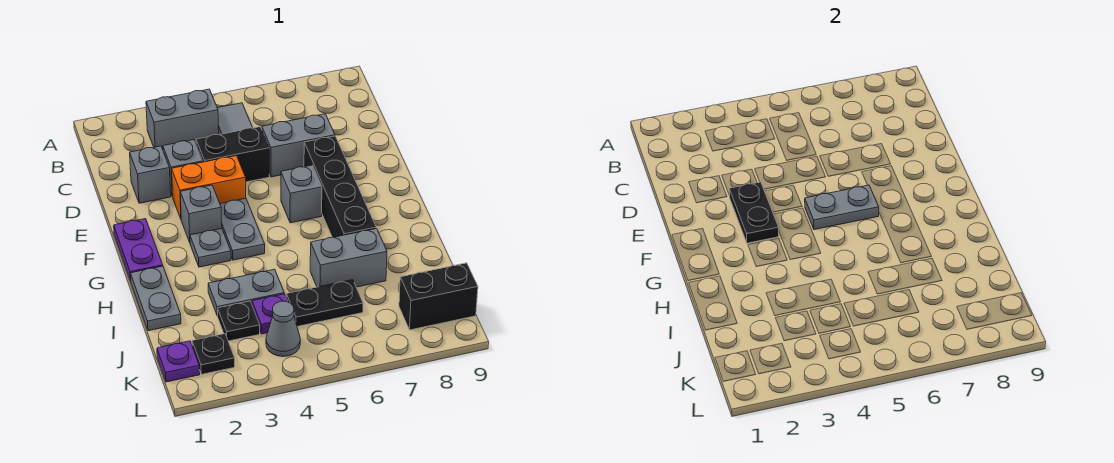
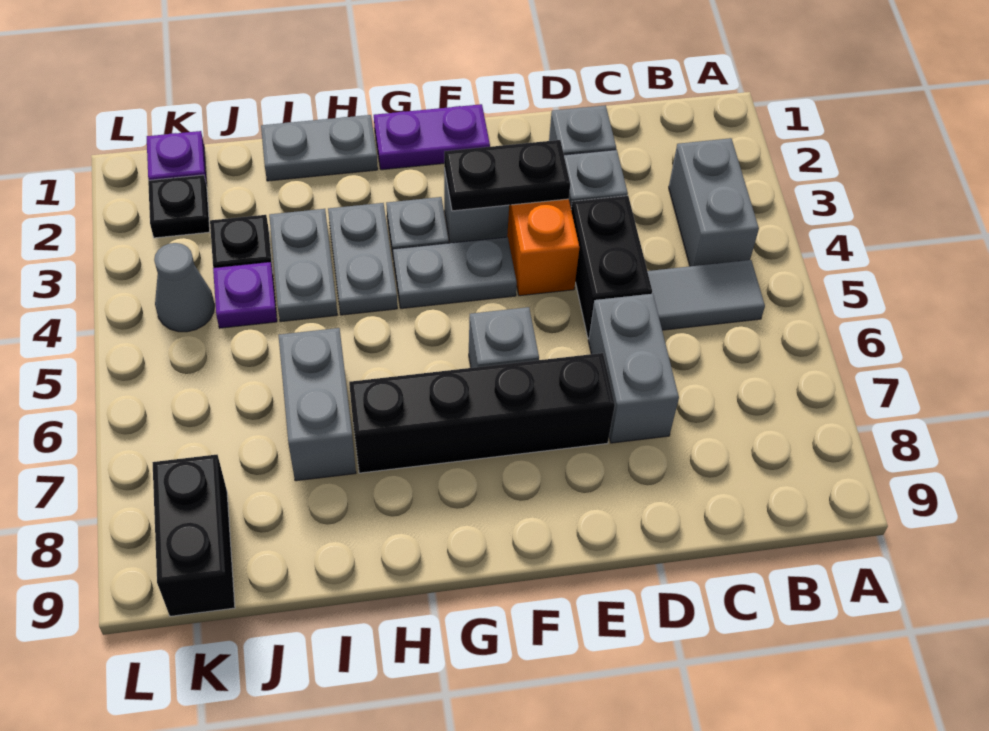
grey plate F5:F6 level 2 -> grey plate H3:H4 level 1
black plate J5:J6 level 1 -> none

